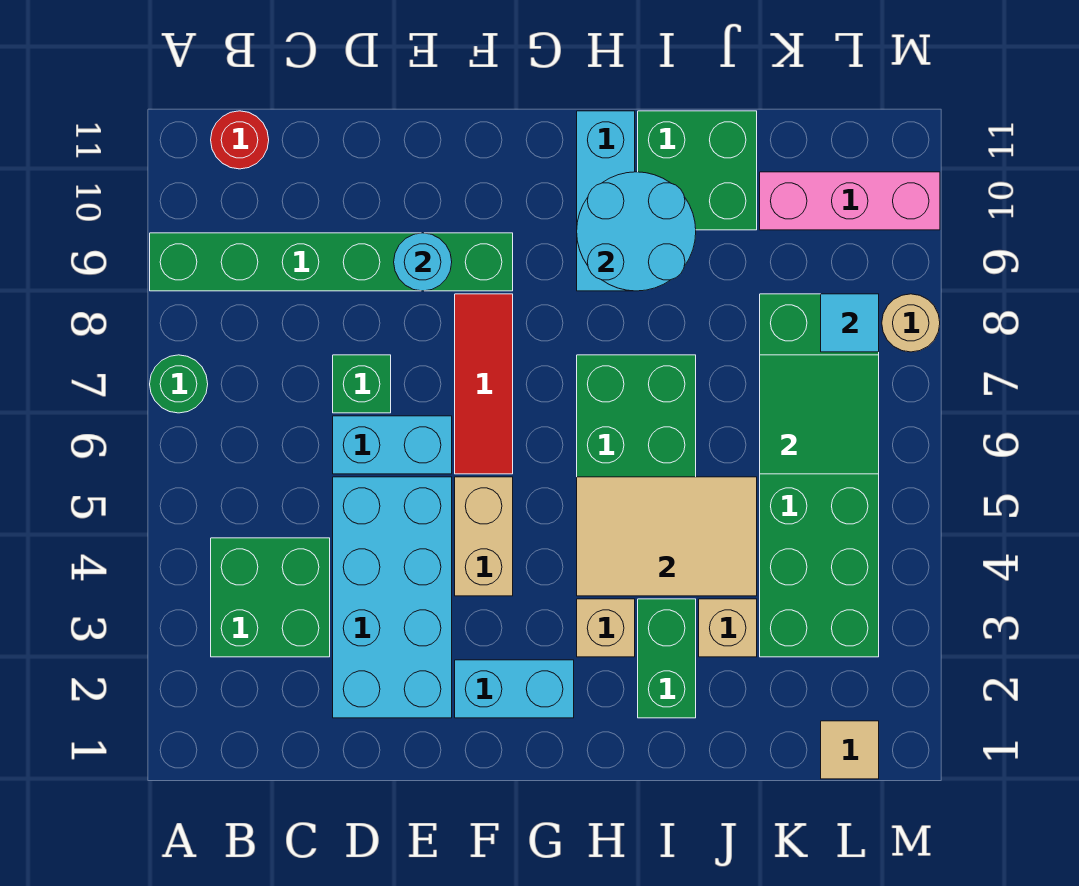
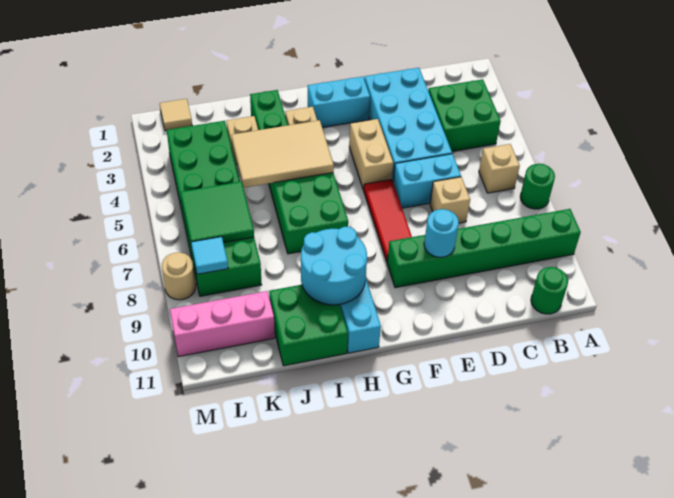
none -> tan brick B6 level 1
red round brick B11 level 1 -> green round brick B11 level 1
green brick D7 level 1 -> tan brick D7 level 1

